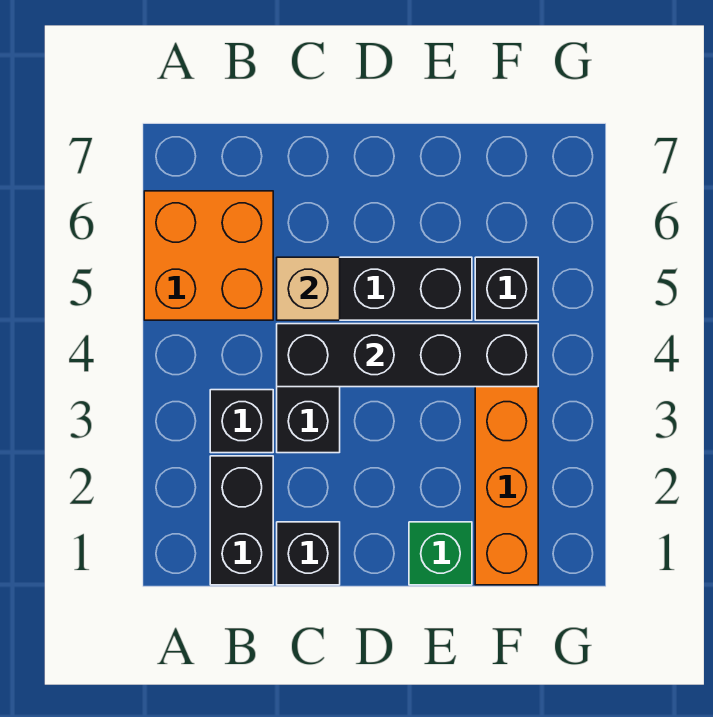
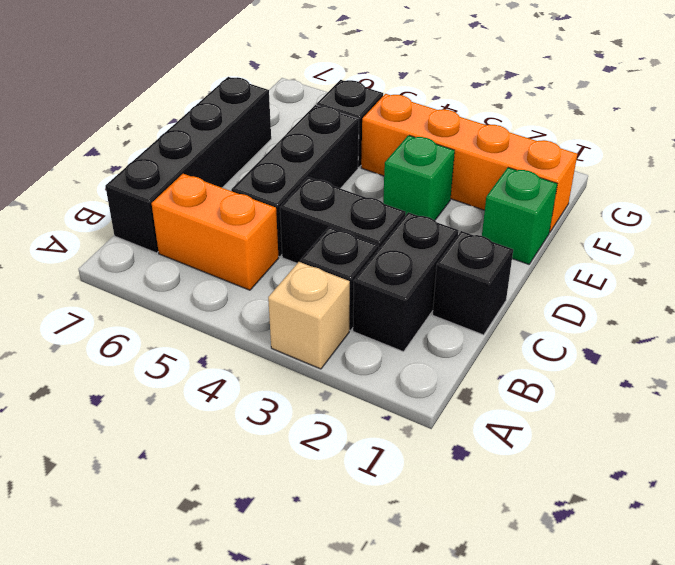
orange brick A5:B6 level 1 -> orange brick B5:B6 level 1
black brick B1:B2 level 1 -> black brick B2:C2 level 1
black brick C4:F4 level 2 -> black brick B7:E7 level 1
tan brick C5 level 2 -> tan brick A3 level 1
none -> green brick E3 level 1

